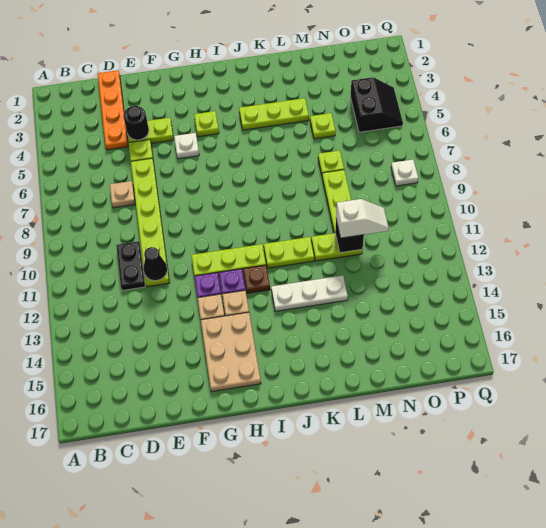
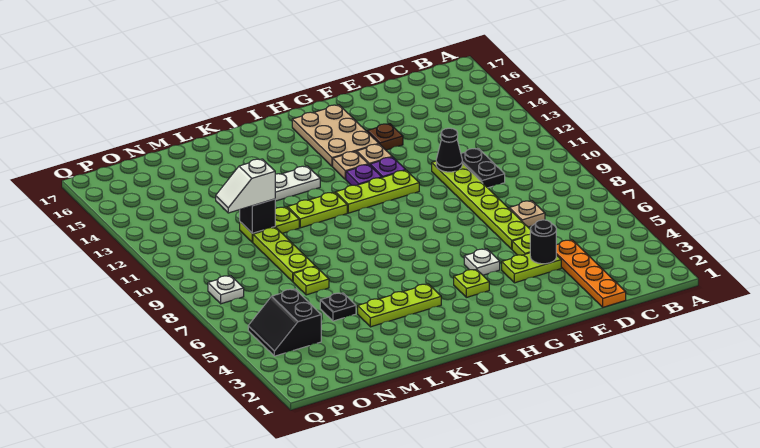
brown plate I12 level 1 -> brown plate F14 level 1
lime plate M5 level 1 -> black plate M5 level 1

